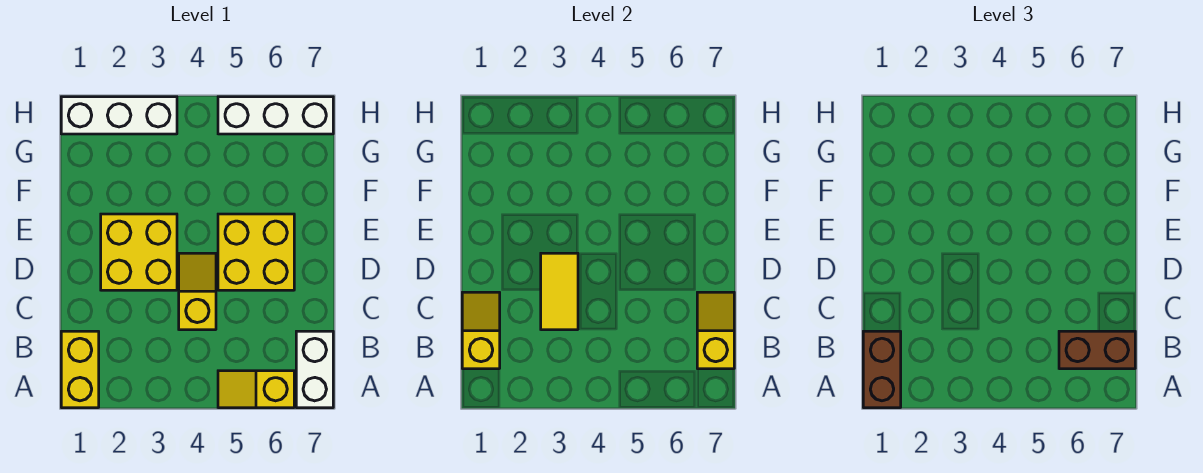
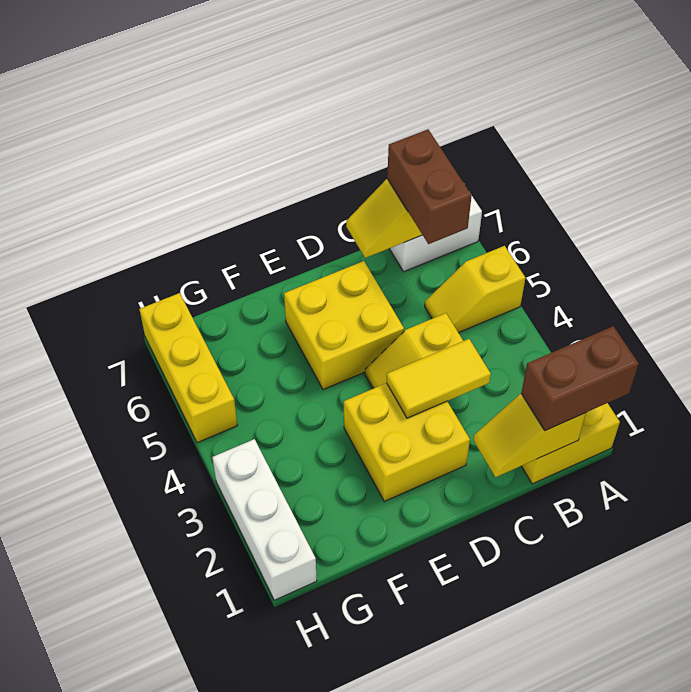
yellow slope A5:A6 level 1 top 6 -> yellow slope A5:B5 level 1 top A
white brick H5:H7 level 1 -> yellow brick H5:H7 level 1

